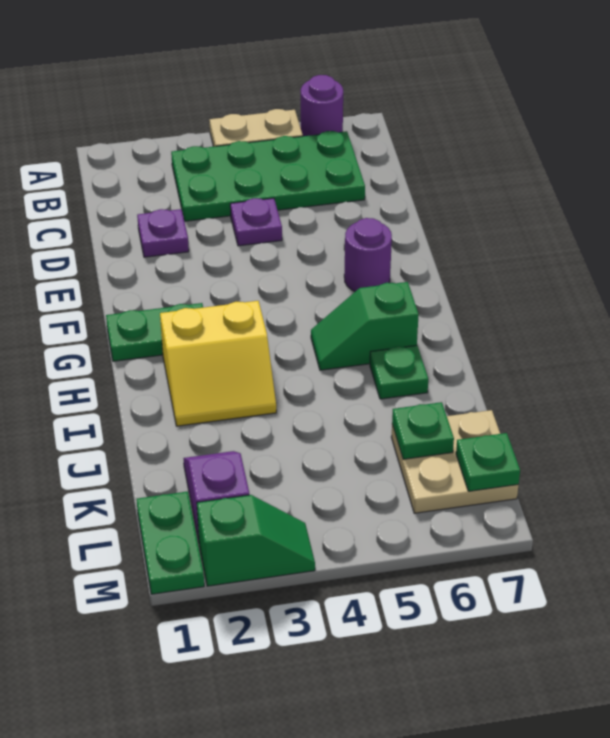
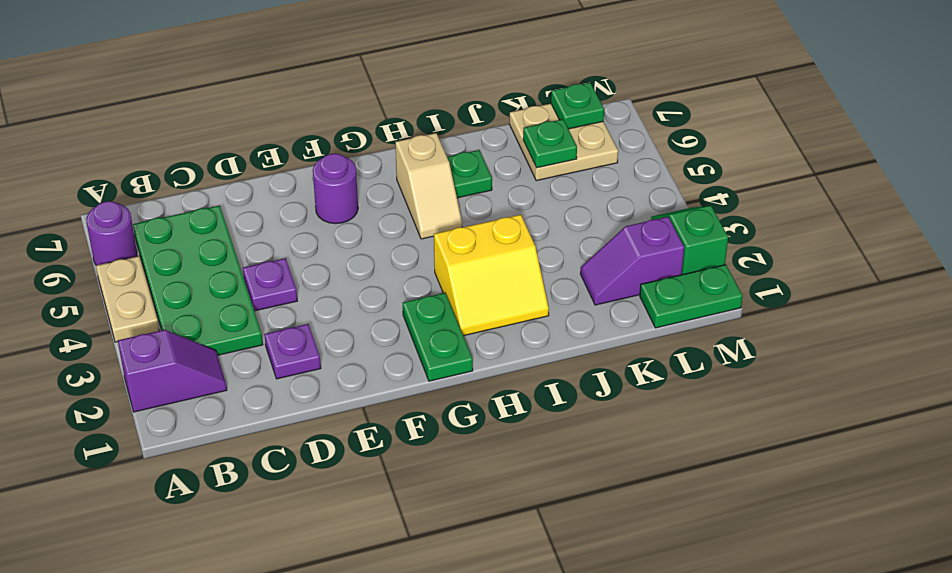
none -> purple slope A2:B2 level 1 top A
yellow slope H2:I3 level 1 top H -> yellow slope H2:I3 level 1 top 3
green slope H5:H6 level 1 top 6 -> tan slope H5:H6 level 1 top 6

